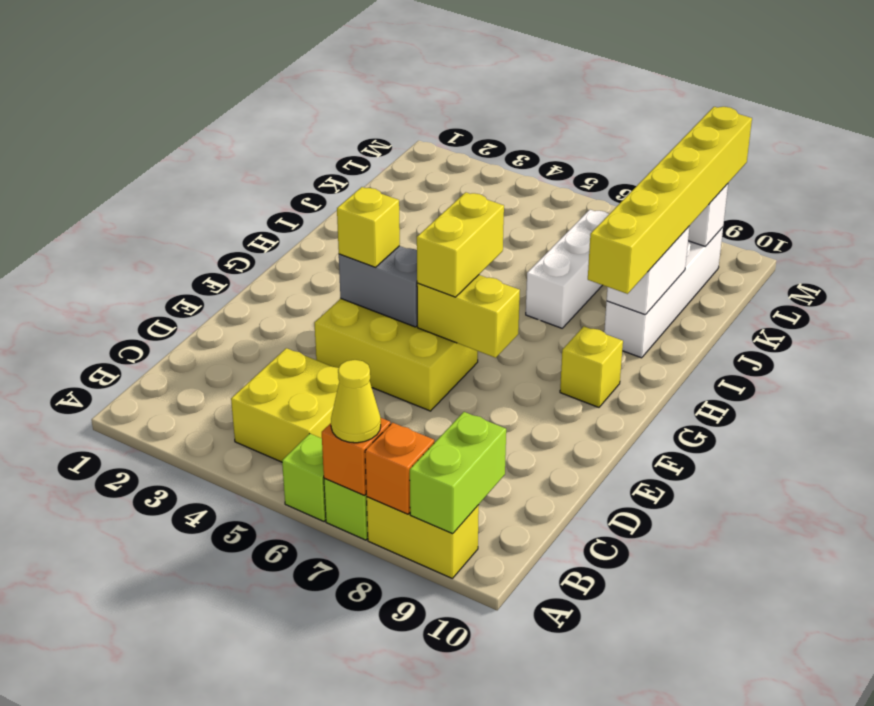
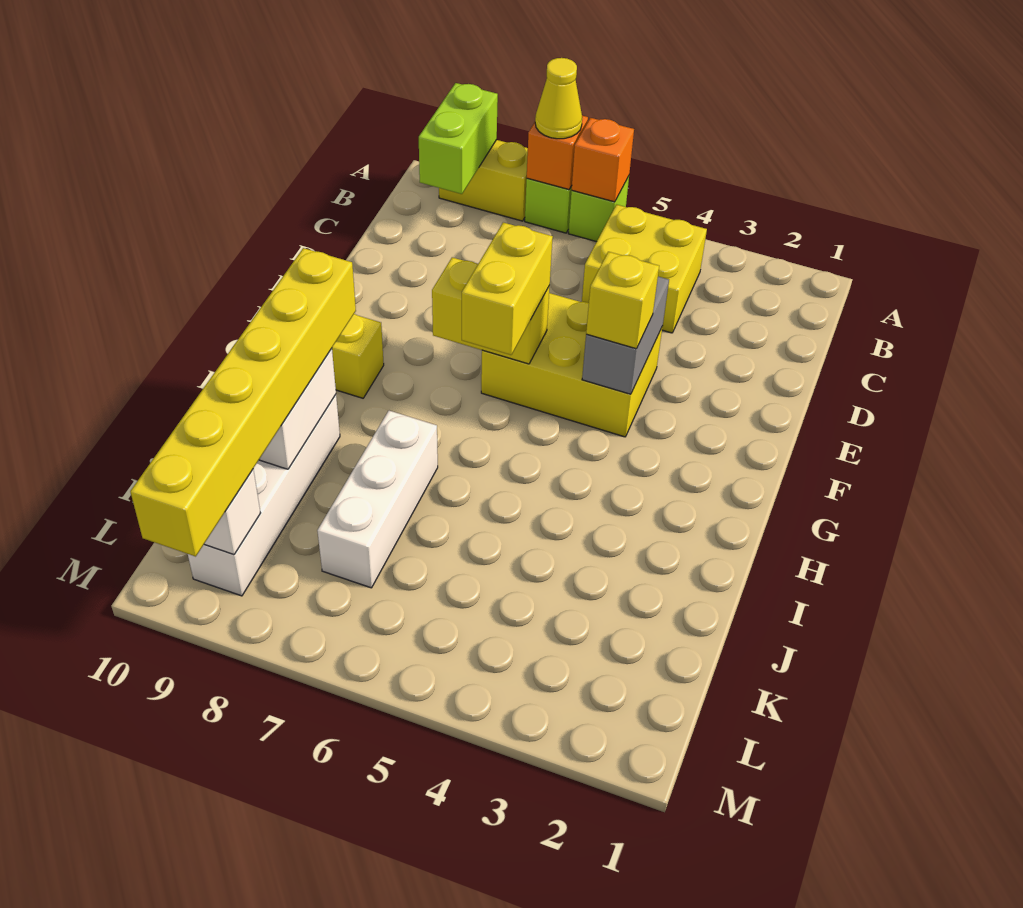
orange brick A8 level 2 -> orange brick A6 level 2
grey brick F4:F5 level 2 -> grey brick E4:F4 level 2

